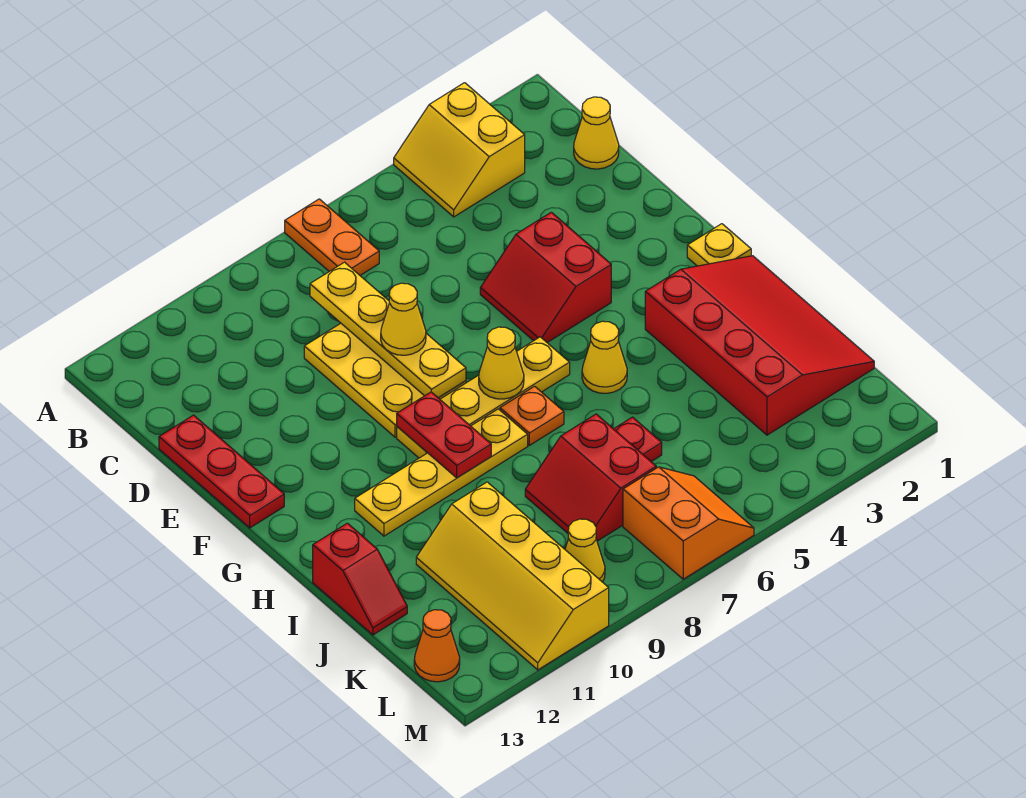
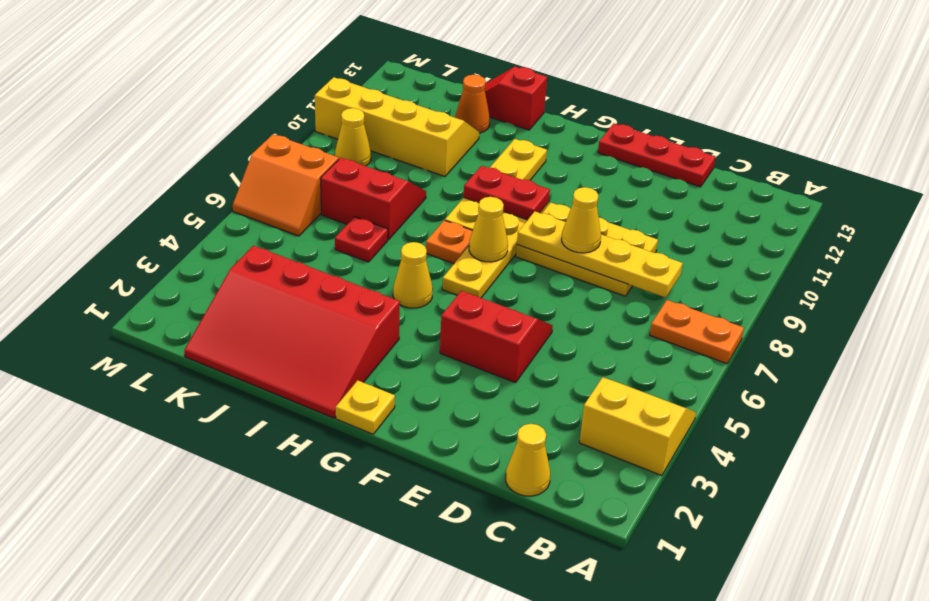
orange cone L13 level 1 -> orange cone J12 level 1

